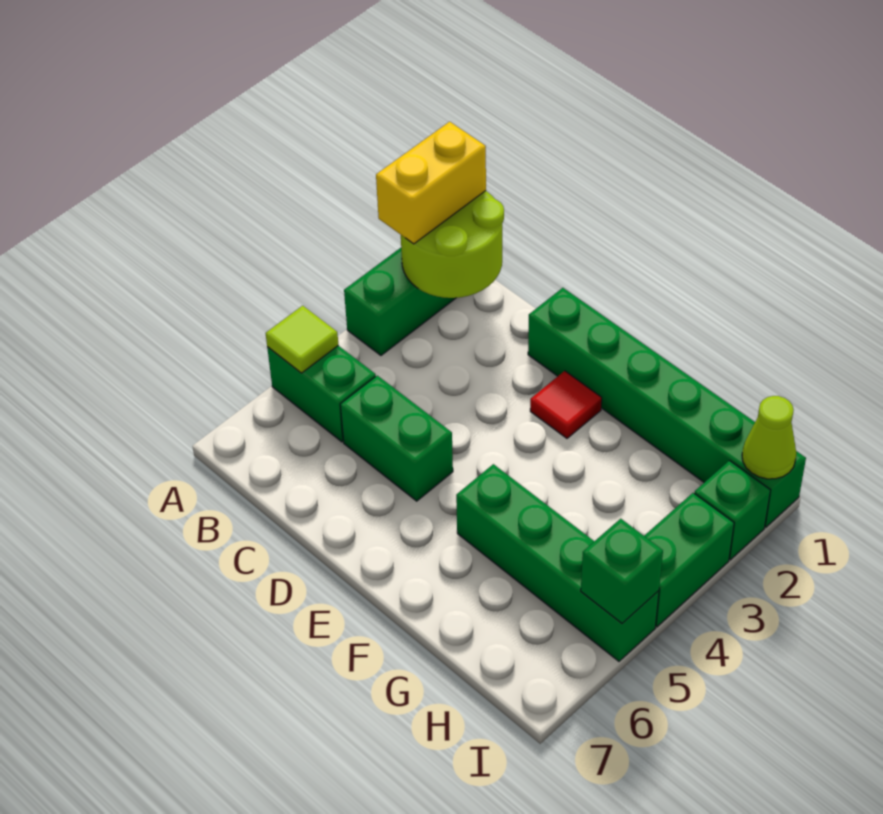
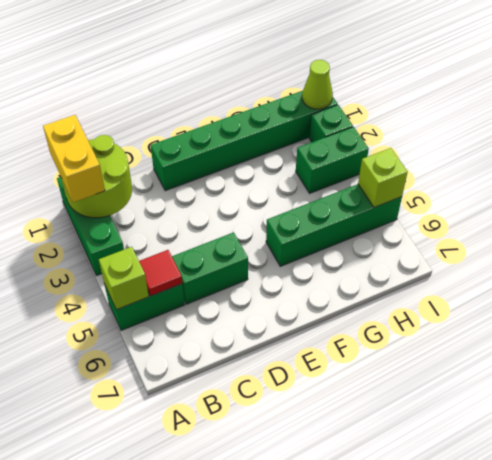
lime tile A5 level 2 -> lime brick A5 level 2
red tile E2 level 1 -> red tile B5 level 2
green brick I3:I4 level 1 -> green brick H3:I3 level 1
green brick I5 level 2 -> lime brick I5 level 2

